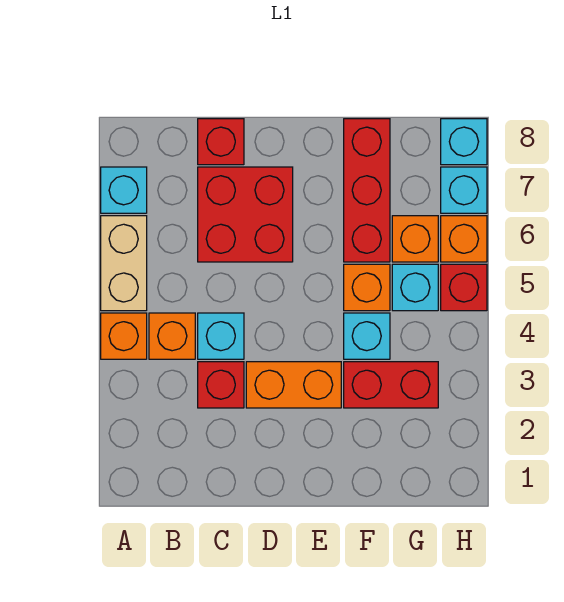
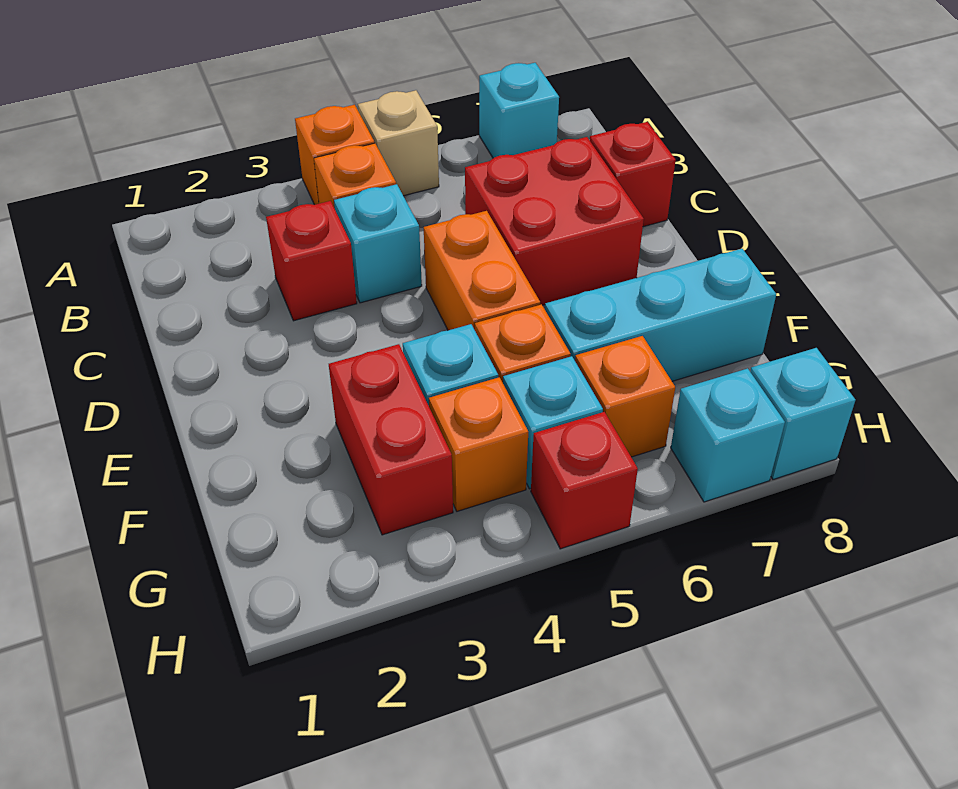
tan brick A5:A6 level 1 -> tan brick A5 level 1
orange brick D3:E3 level 1 -> orange brick D5:E5 level 1
red brick F6:F8 level 1 -> cyan brick F6:F8 level 1
orange brick H6 level 1 -> orange brick G4 level 1

